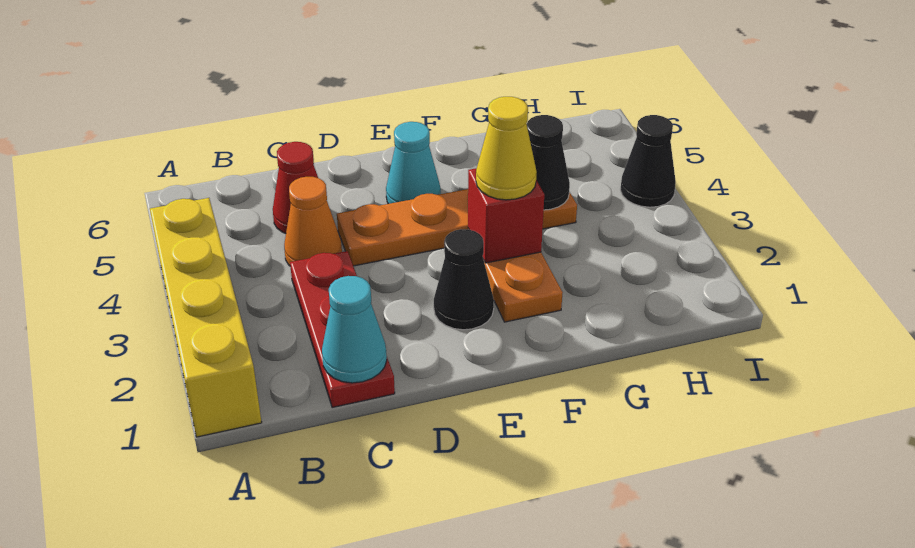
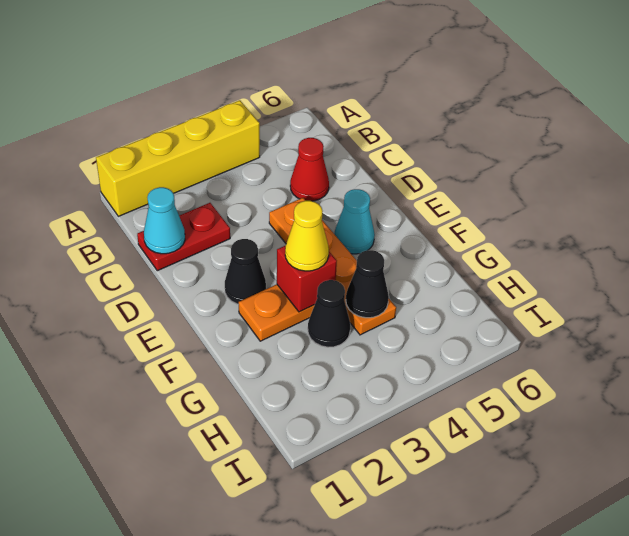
red plate C1:C3 level 1 -> red plate C1:C2 level 1
orange cone C4 level 1 -> none
black cone I4 level 1 -> black cone G3 level 1

